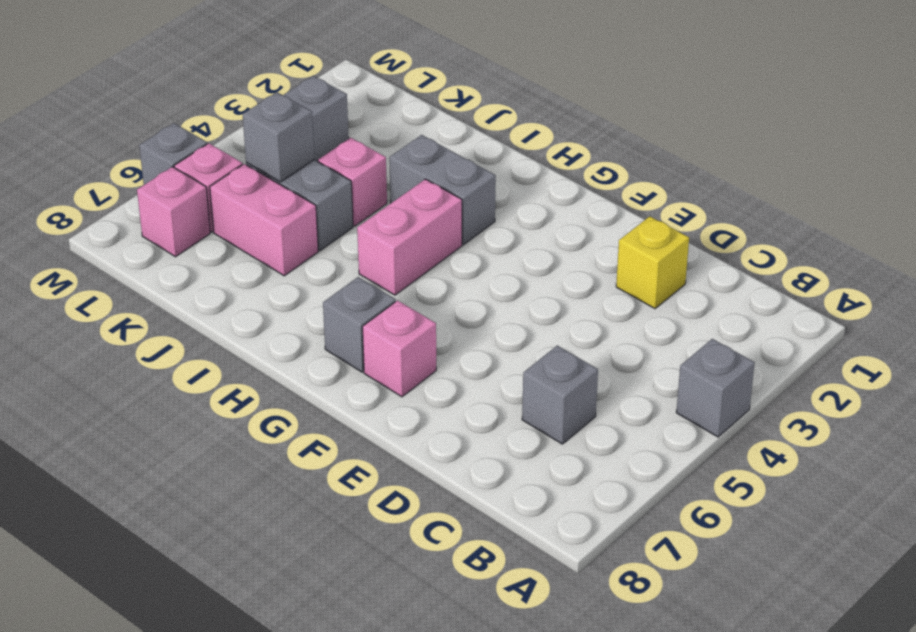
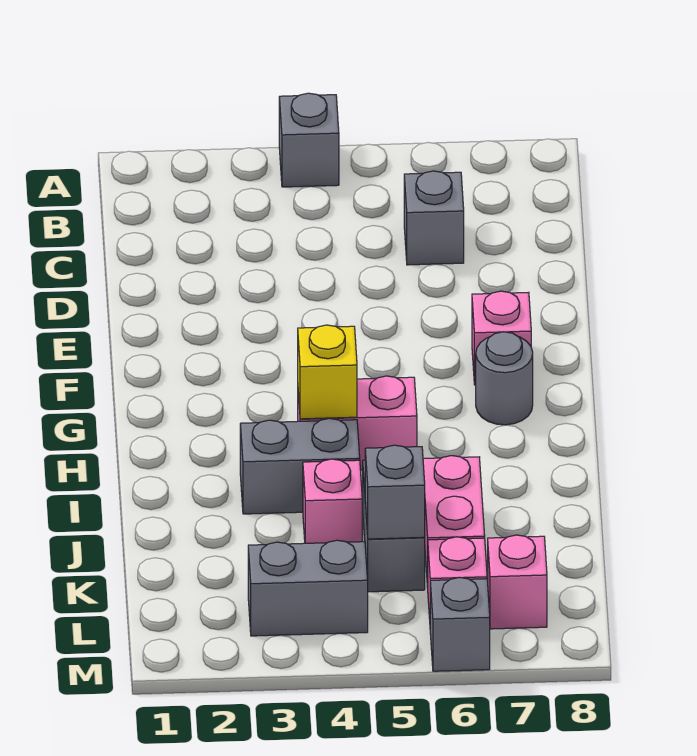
yellow brick D2 level 1 -> yellow brick H4 level 2
grey brick G7 level 1 -> grey round brick G7 level 1
grey brick H3:I3 level 1 -> grey brick I3:I4 level 1

